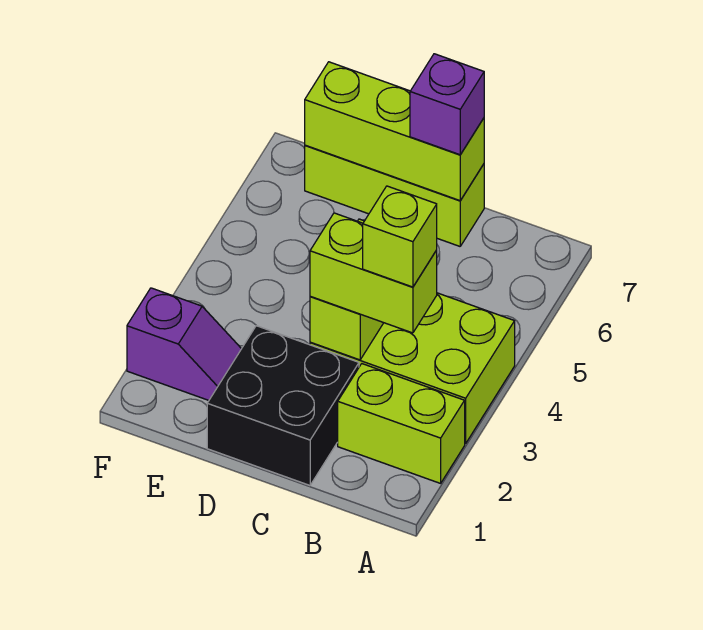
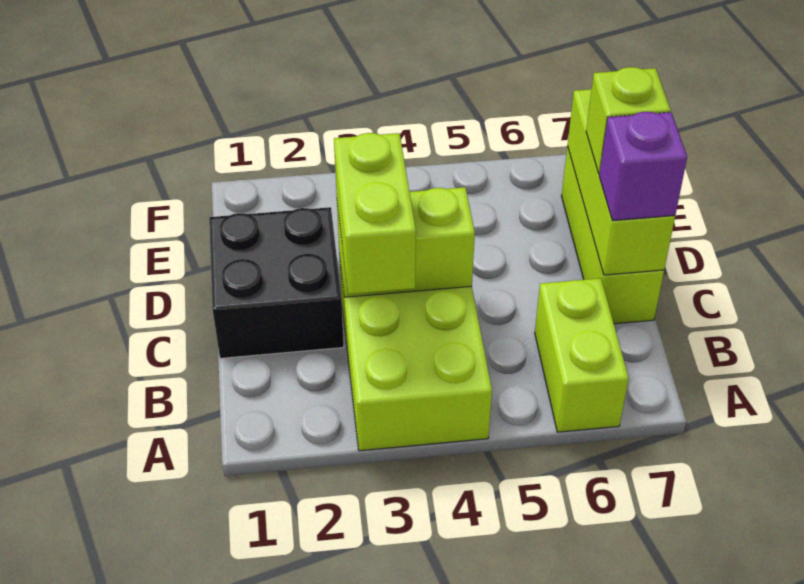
lime brick A2:B2 level 1 -> lime brick A6:B6 level 1
lime brick B3 level 4 -> lime brick D7 level 3
purple slope E2:F2 level 1 top F -> none

